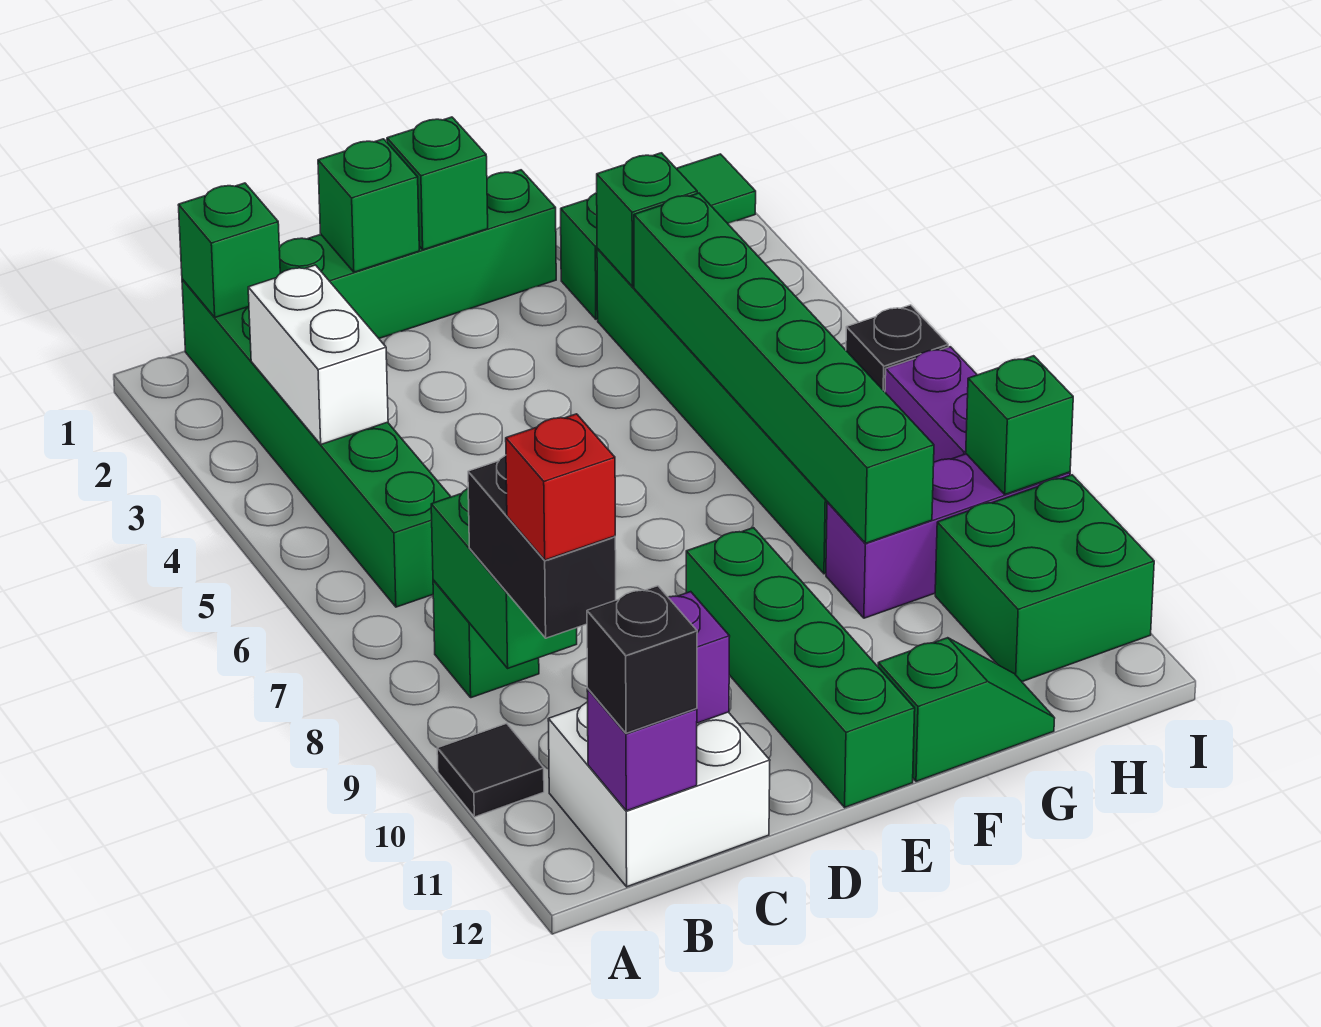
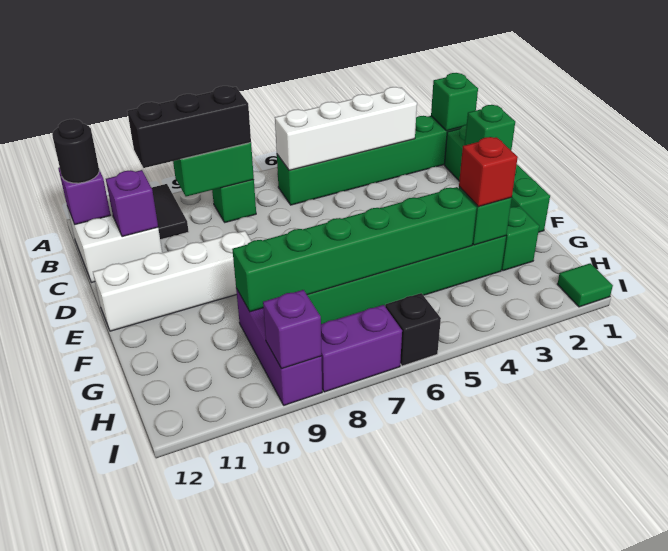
black tile A10 level 1 -> black tile A10:B10 level 1
white brick B3:B4 level 2 -> white brick B3:B6 level 2
black brick B9:B10 level 3 -> black brick B8:B10 level 3
red brick B10 level 4 -> red brick G3 level 3
black brick B12 level 3 -> black round brick B12 level 3
green brick E1 level 2 -> none
green brick E9:E12 level 1 -> white brick E9:E12 level 1
green slope F12:G12 level 1 top F -> none
green brick H10:I11 level 1 -> none
green brick I9 level 2 -> purple brick I9 level 2

